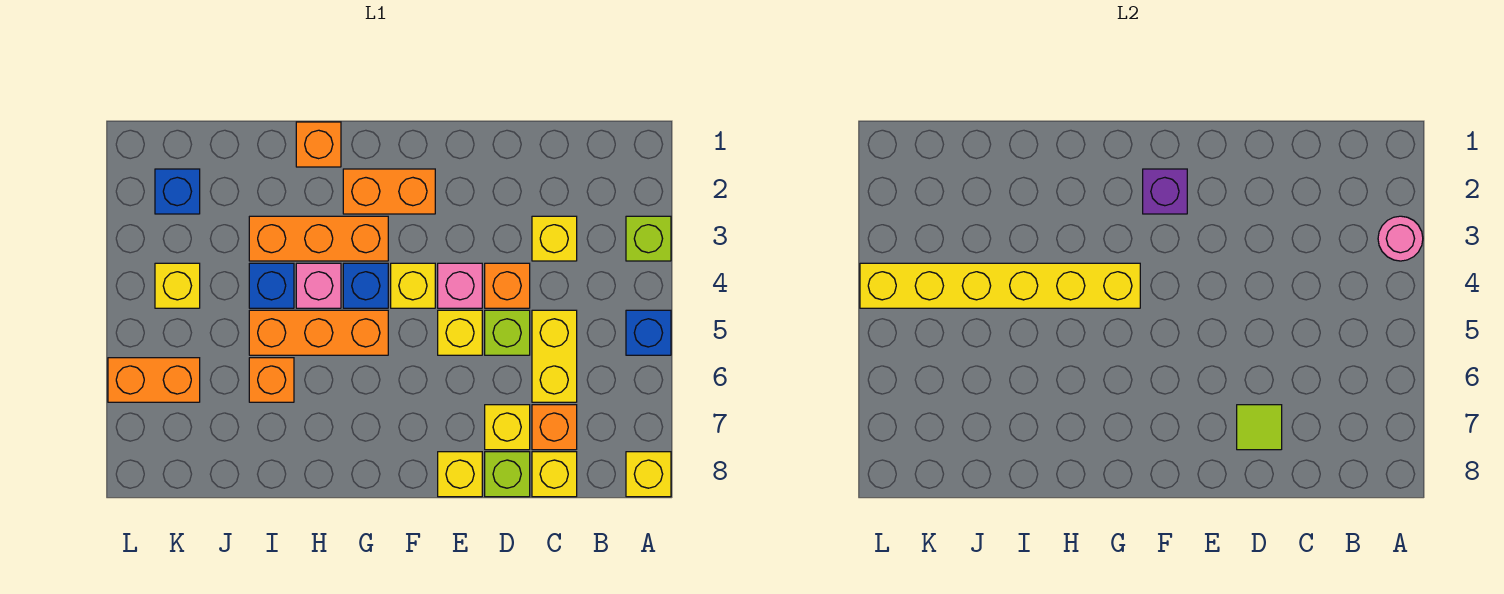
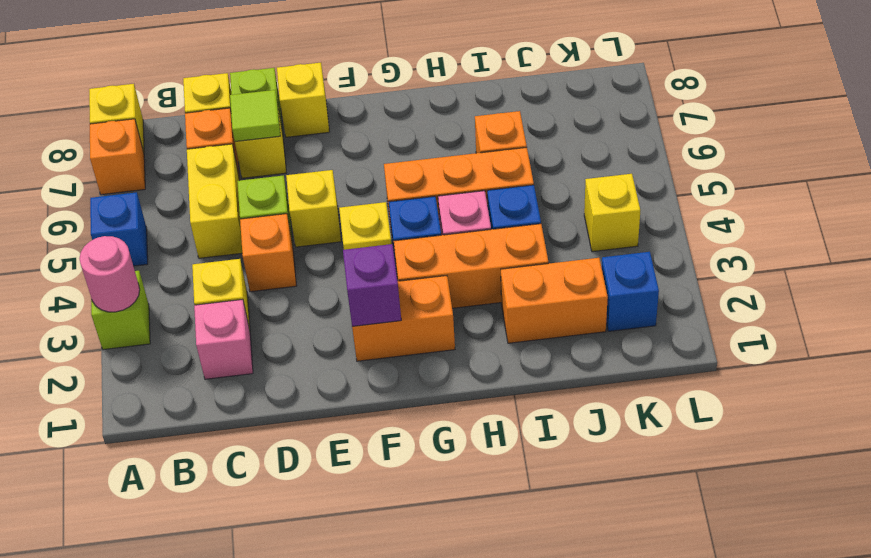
pink brick E4 level 1 -> pink brick C2 level 1
yellow brick G4:L4 level 2 -> none
orange brick H1 level 1 -> orange brick A7 level 1
orange brick K6:L6 level 1 -> orange brick I2:J2 level 1

